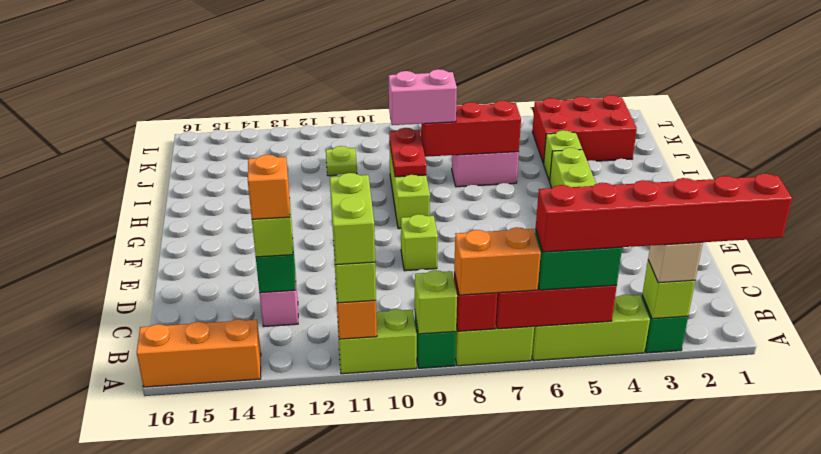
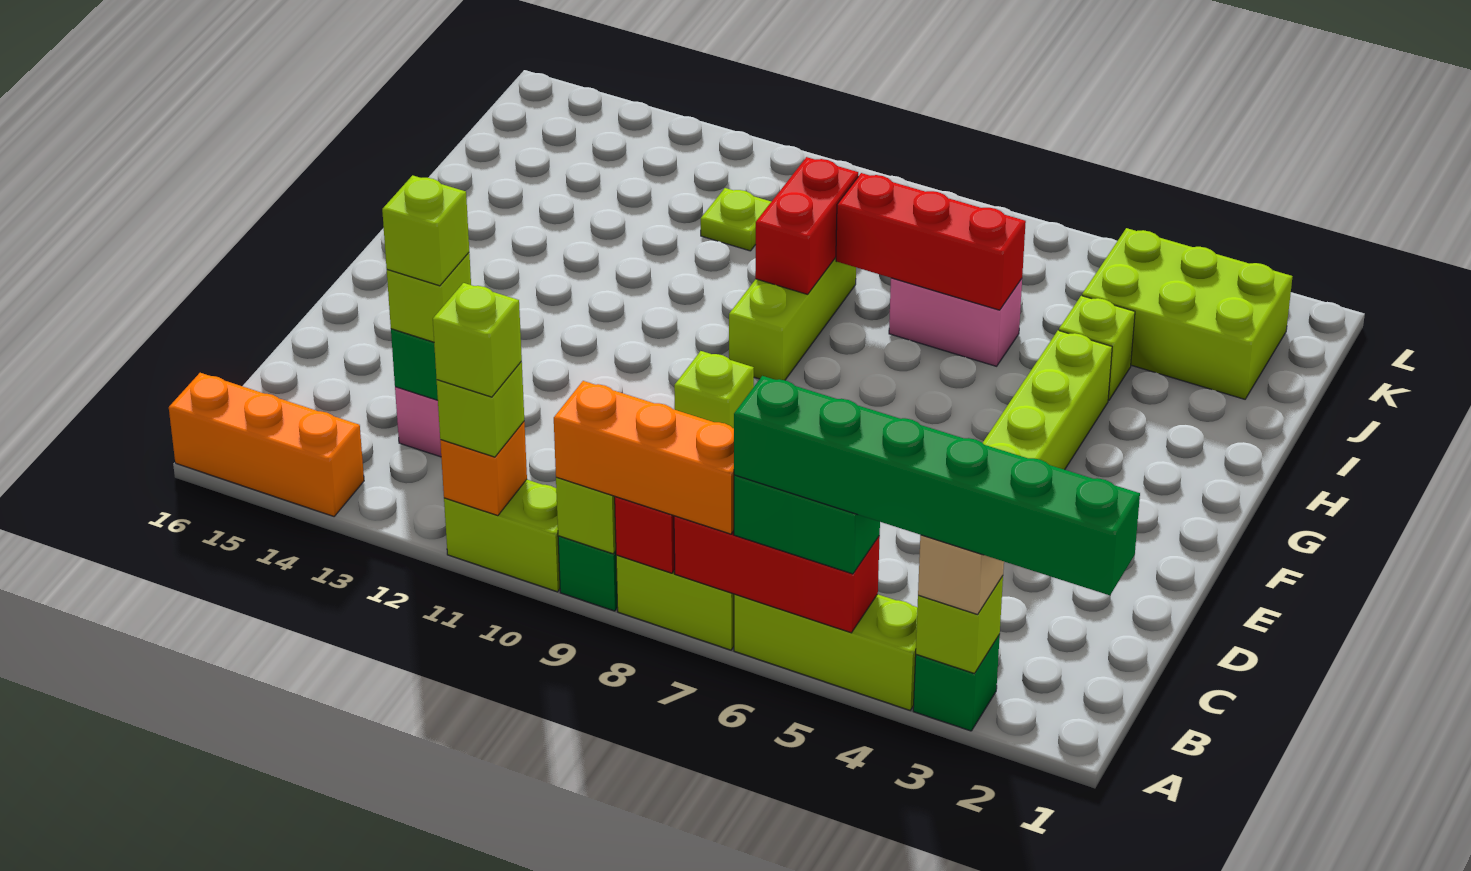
red brick A1:A6 level 4 -> green brick A1:A6 level 4
orange brick A7:A8 level 3 -> orange brick A7:A9 level 3
lime brick A11:B11 level 4 -> lime brick A11 level 4
orange brick C13 level 4 -> lime brick C13 level 4
red plate H9:I9 level 2 -> red brick H9:I9 level 2
pink brick I8:I9 level 3 -> none
red brick J2:K4 level 1 -> lime brick J2:K4 level 1

